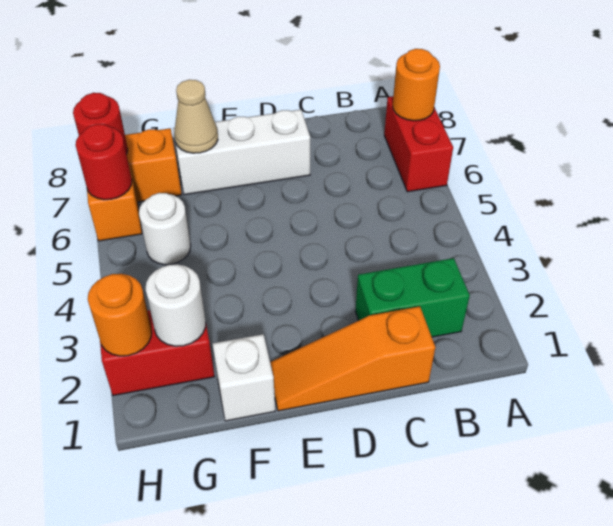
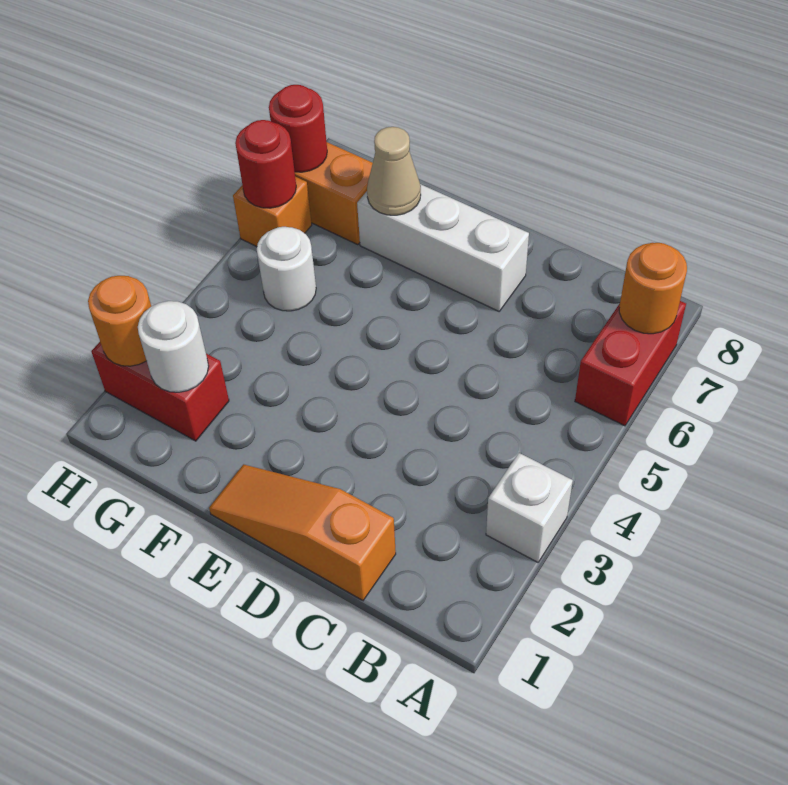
green brick B2:C2 level 1 -> none
white brick F1 level 1 -> white brick A3 level 1

